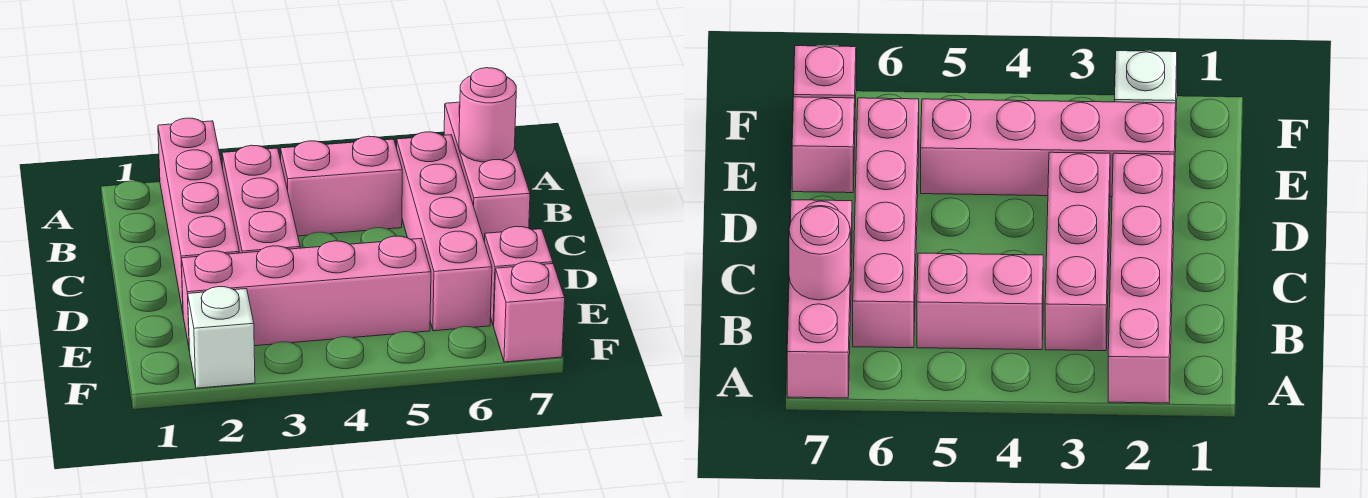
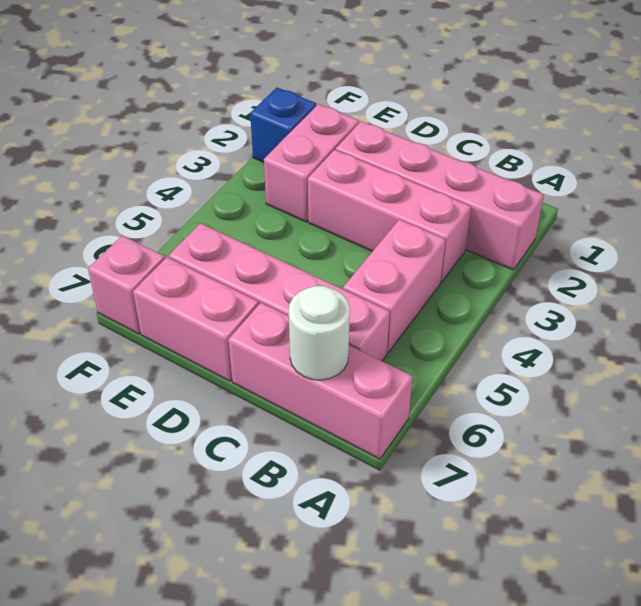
pink round brick B7 level 2 -> white round brick B7 level 2
pink brick E2:E5 level 1 -> pink brick E2:E3 level 1
pink brick E7 level 1 -> pink brick D7:E7 level 1
white brick F2 level 1 -> blue brick F2 level 1

